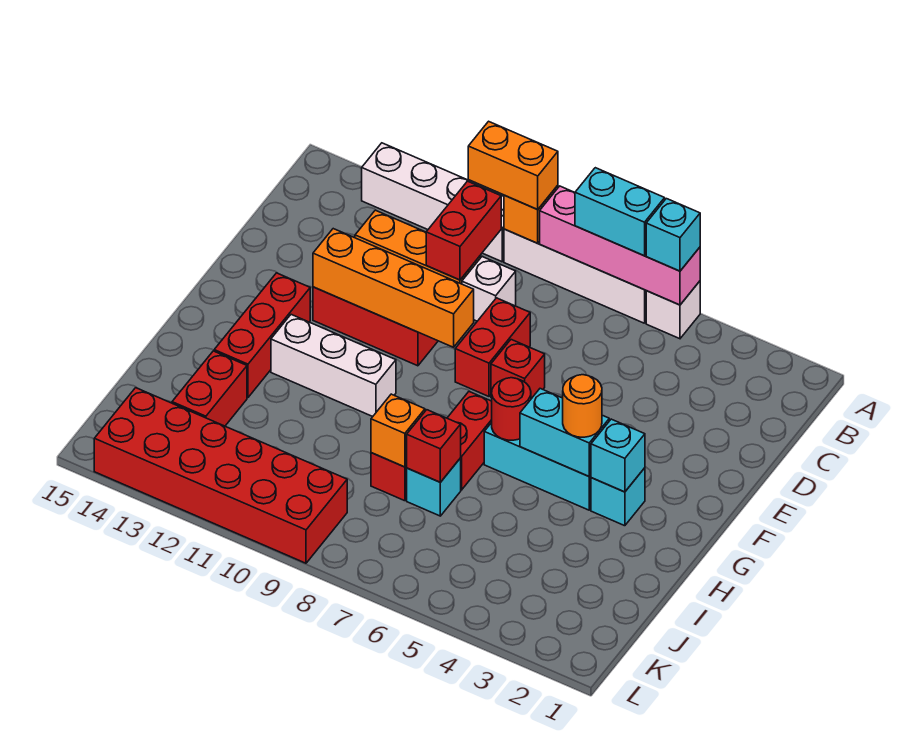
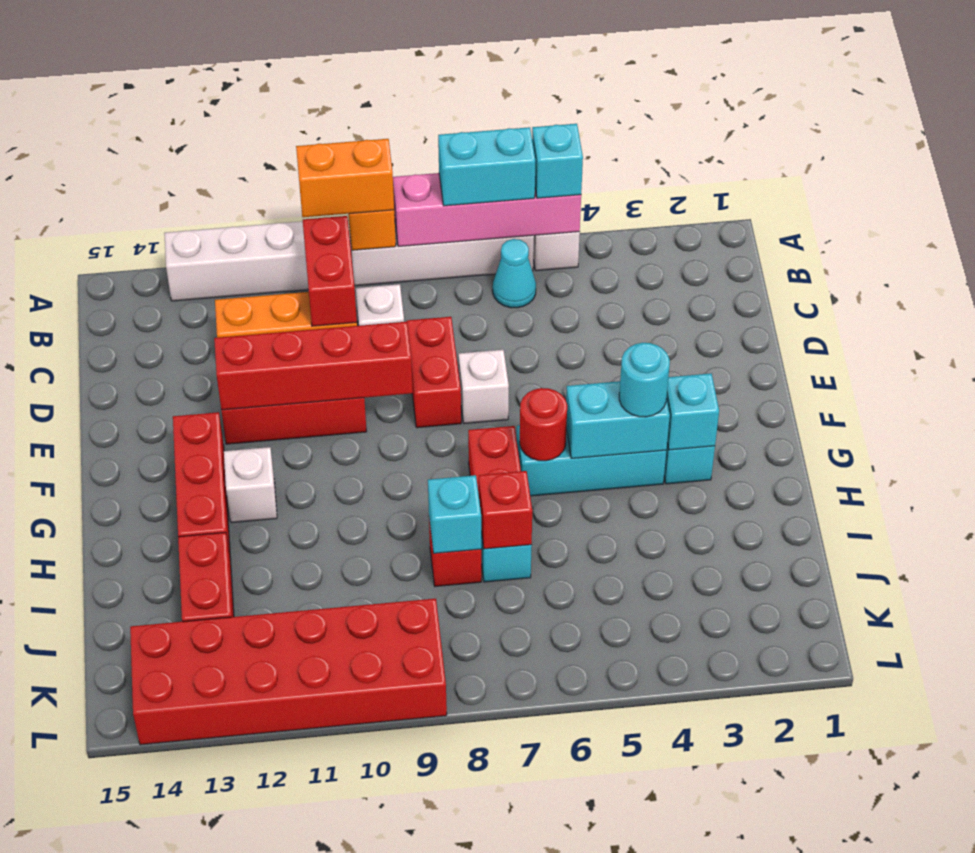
none -> cyan cone B6 level 1
red brick E7 level 1 -> white brick E7 level 1
orange brick E9:E12 level 2 -> red brick E9:E12 level 2
orange round brick G4 level 3 -> cyan round brick G4 level 3
white brick G10:G12 level 1 -> white brick G12 level 1
orange brick I8 level 2 -> cyan brick I8 level 2

